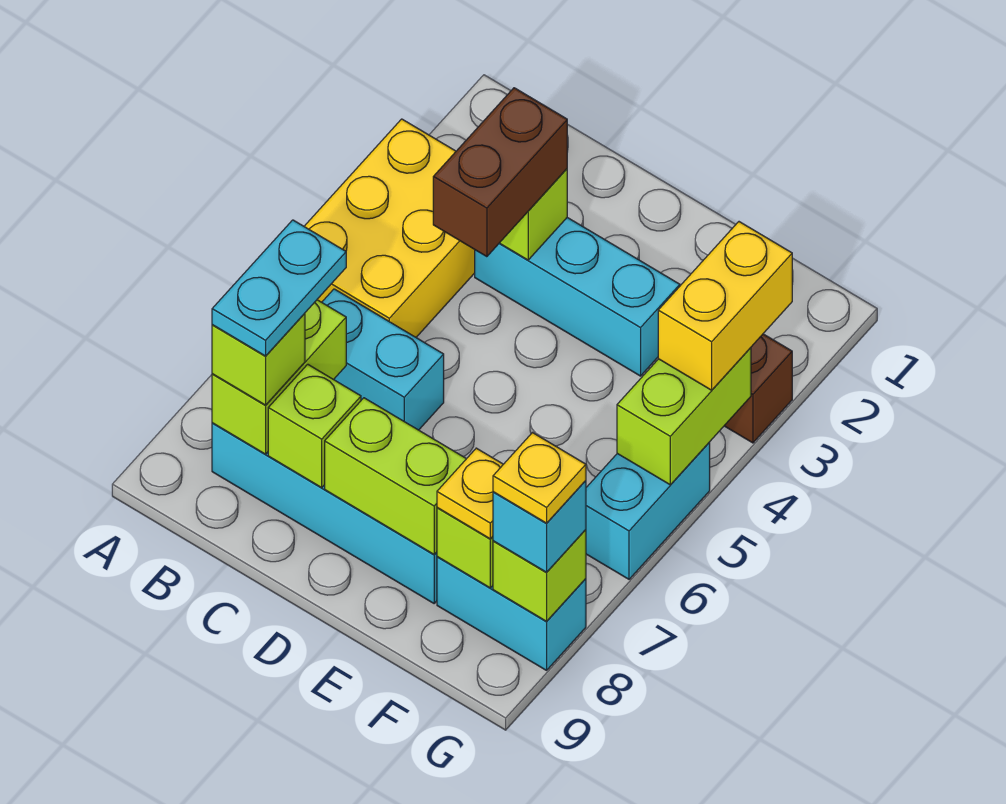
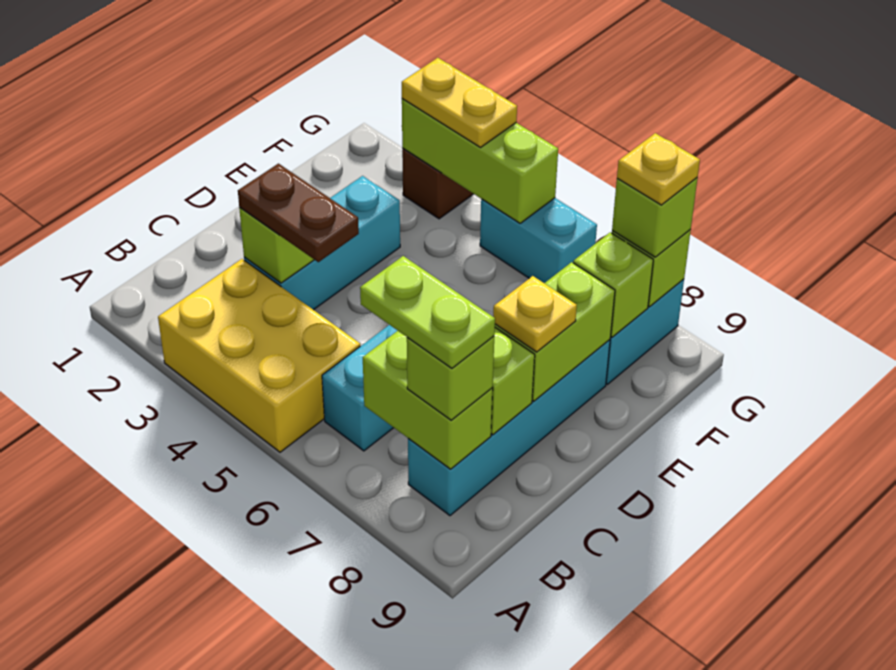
cyan plate B7:B8 level 4 -> lime plate B7:B8 level 4
brown brick C3:C4 level 3 -> brown plate C3:C4 level 3
yellow plate F8 level 3 -> yellow plate D8 level 3
yellow brick G3:G4 level 3 -> yellow plate G3:G4 level 3
lime brick G4:G5 level 2 -> lime brick G3:G5 level 2
cyan brick G8 level 3 -> lime brick G8 level 3

